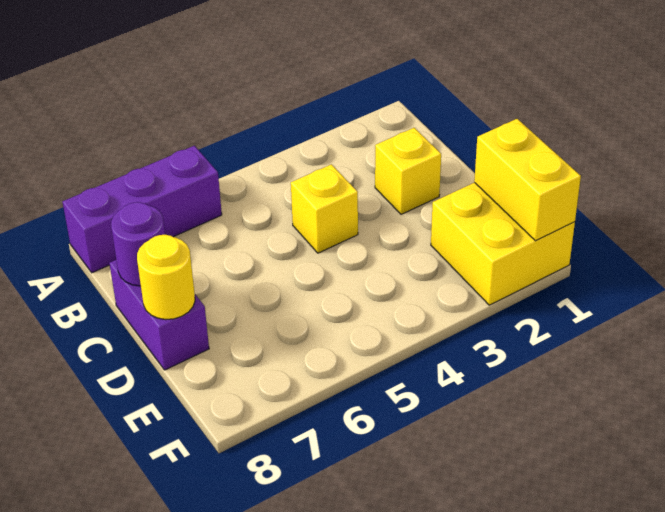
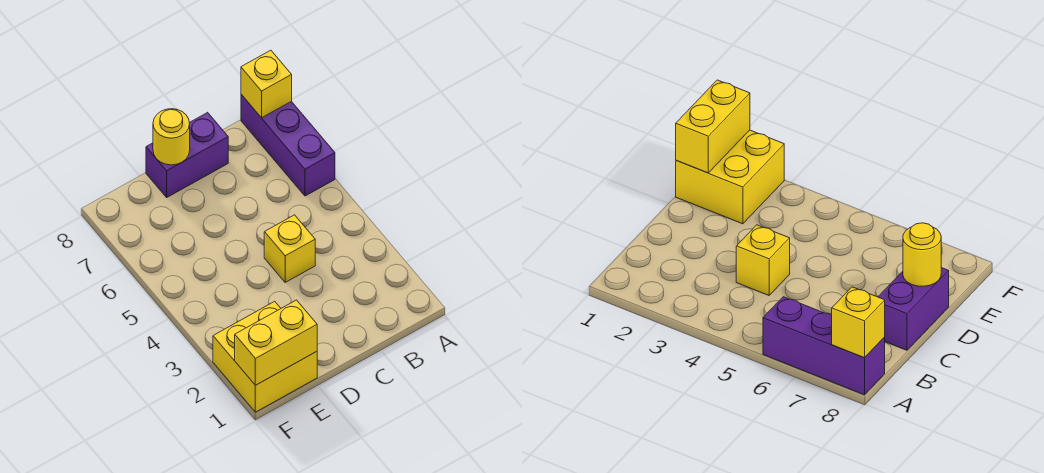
yellow brick C2 level 1 -> yellow brick A8 level 2
purple round brick C8 level 2 -> none

